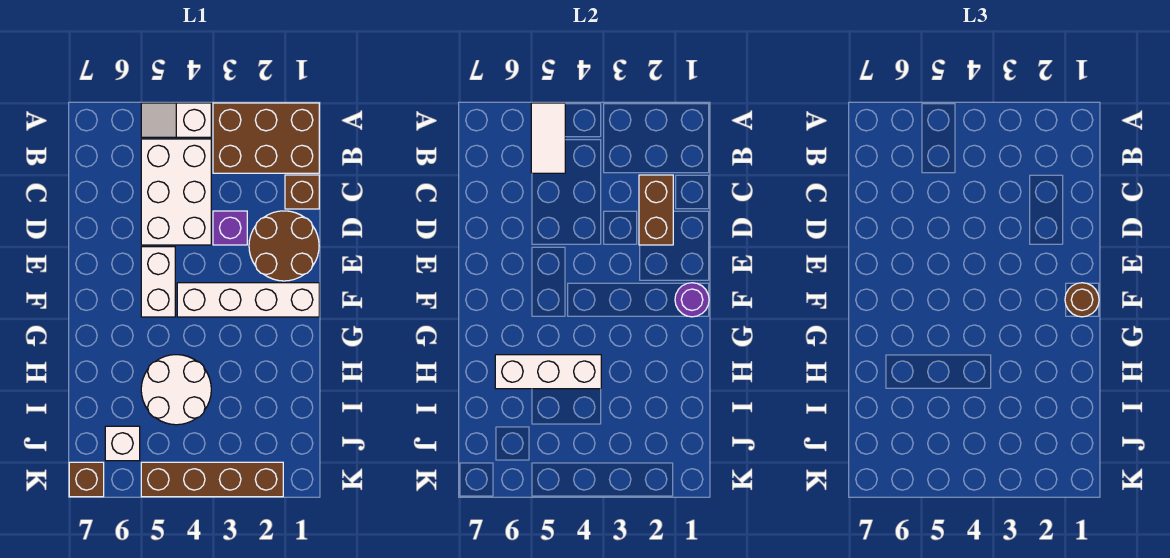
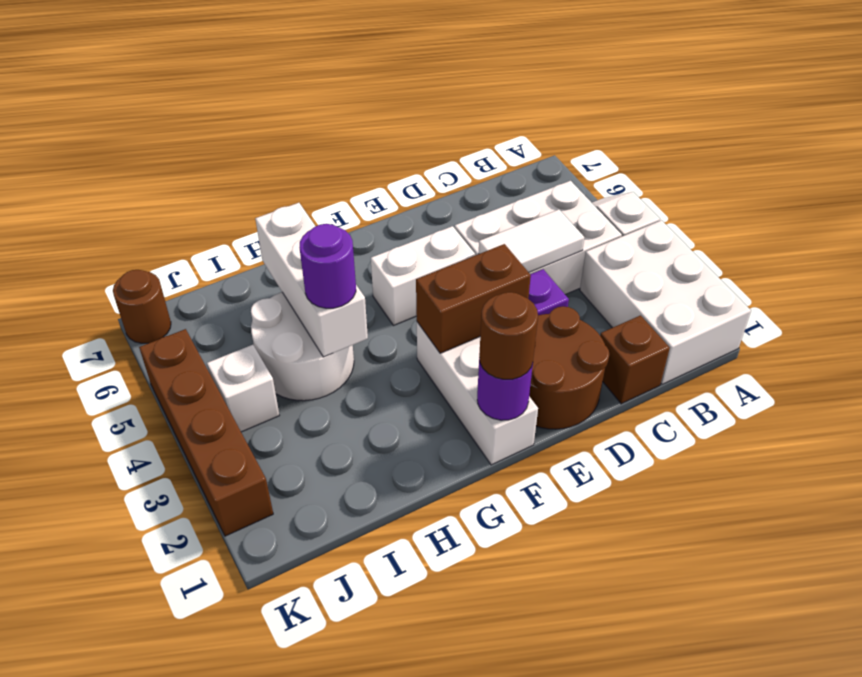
brown brick A1:B3 level 1 -> white brick A1:B3 level 1
white tile A5:B5 level 2 -> white tile C4:D4 level 2
brown brick C2:D2 level 2 -> brown brick E3:F3 level 2
white brick F1:F4 level 1 -> white brick F1:F3 level 1
none -> purple round brick H4 level 3
white brick J6 level 1 -> white brick J4 level 1
brown brick K7 level 1 -> brown round brick K7 level 1

